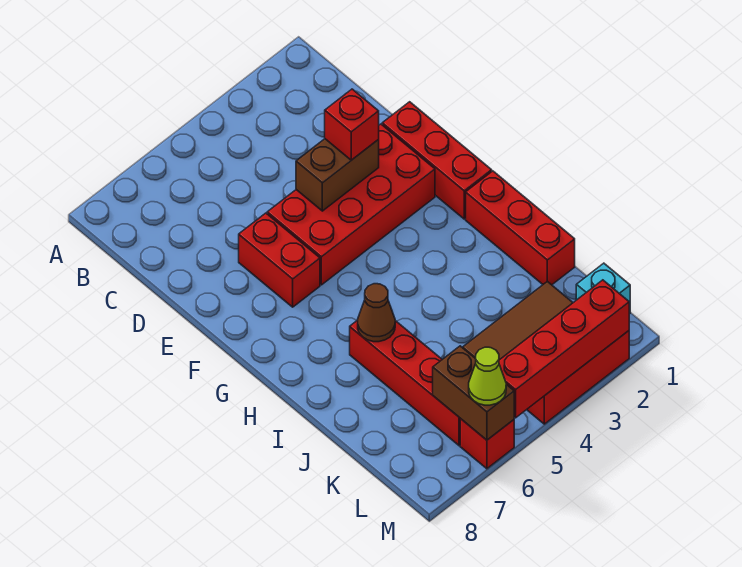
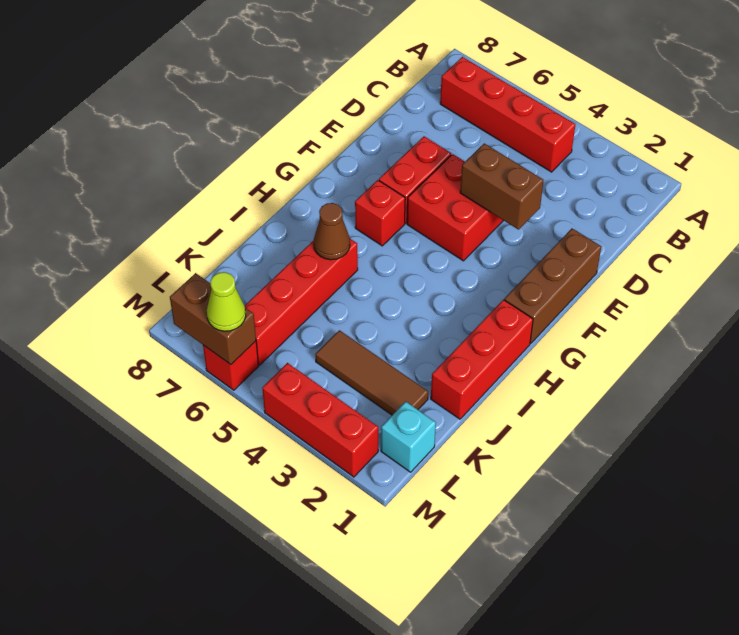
red brick E1:G1 level 1 -> brown brick E1:G1 level 1
red brick E2:F5 level 1 -> red brick E4:F5 level 1
red brick E3 level 3 -> red brick G6 level 1
brown brick L6:M6 level 2 -> brown brick M6:M7 level 2
red brick M2:M5 level 2 -> red brick B4:B7 level 1

